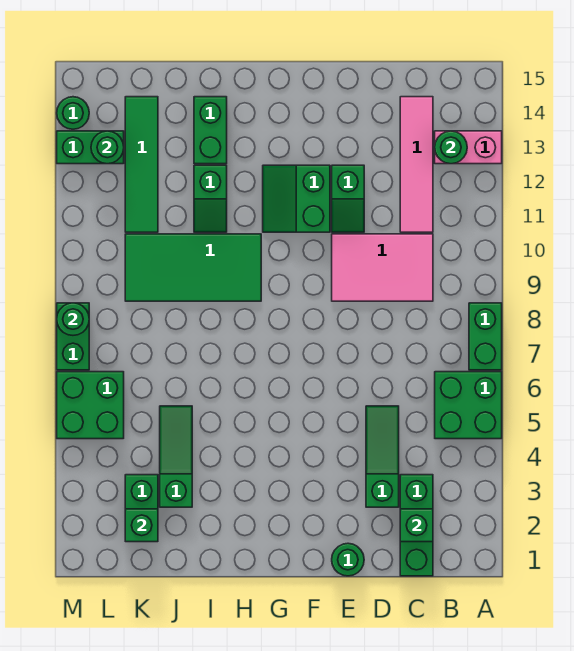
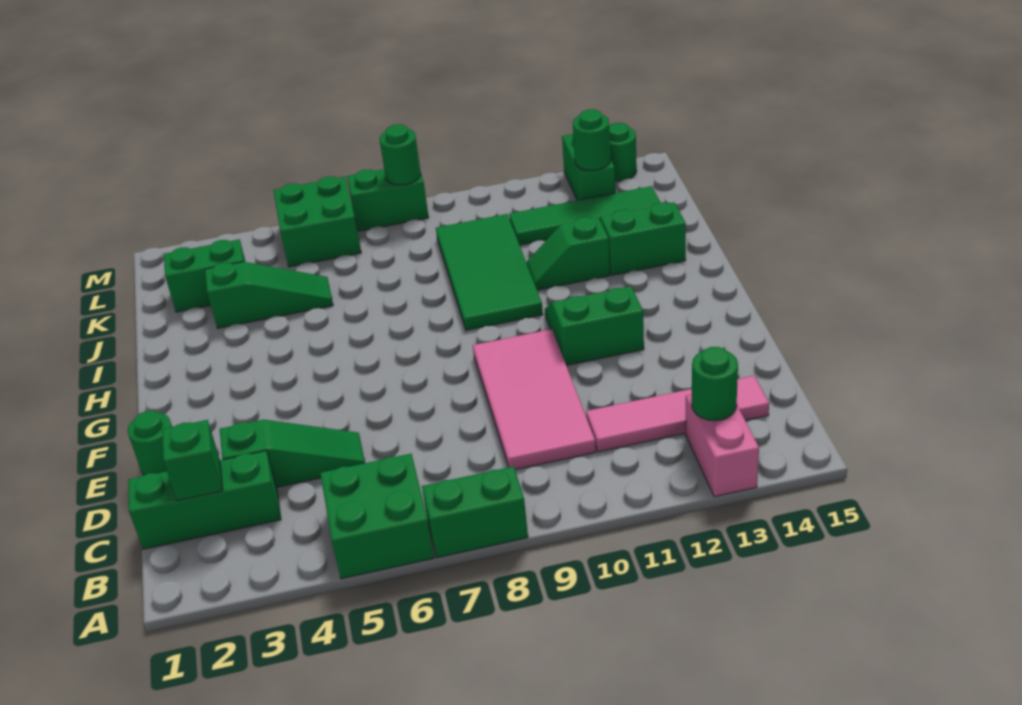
pink tile C9:E10 level 1 -> pink tile C9:F10 level 1
green slope E11:E12 level 1 top 12 -> none
green brick K2 level 2 -> none

